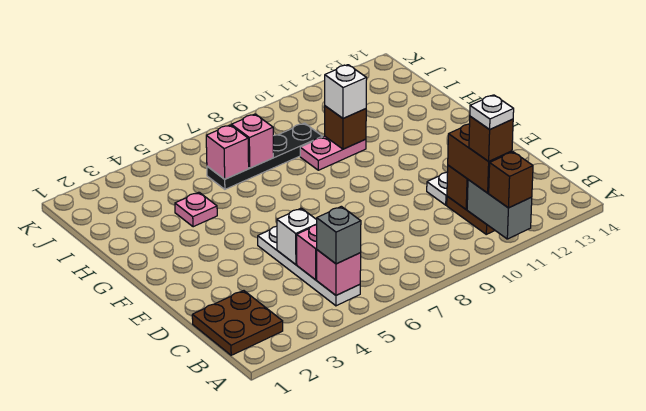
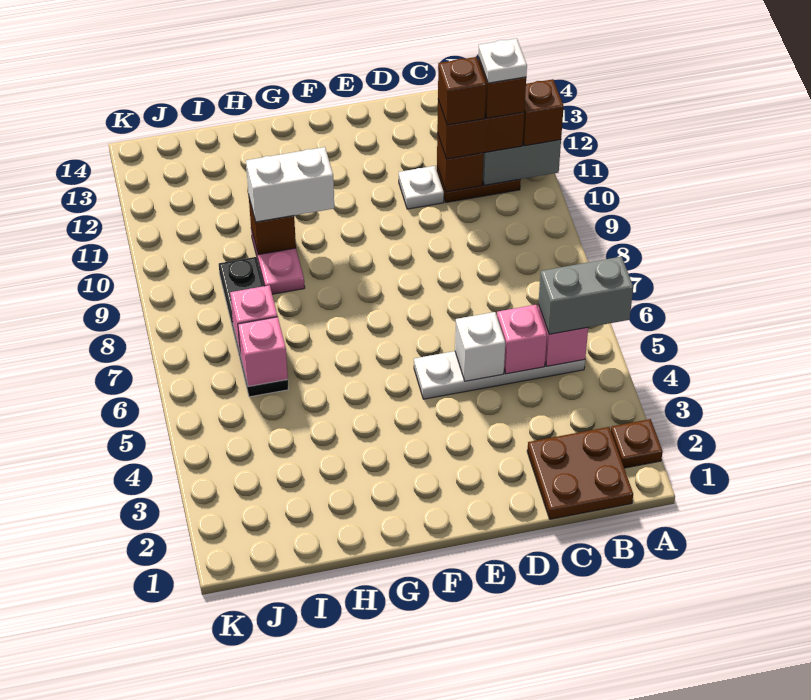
none -> brown plate A2 level 1
grey brick B5 level 3 -> grey brick A5:B5 level 3
none -> brown brick C11 level 4
pink plate H4 level 1 -> none
white brick H10 level 3 -> white brick G10:H10 level 3

